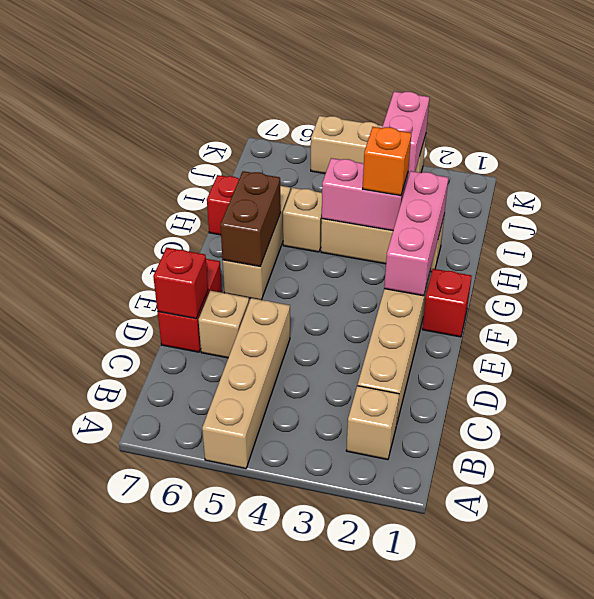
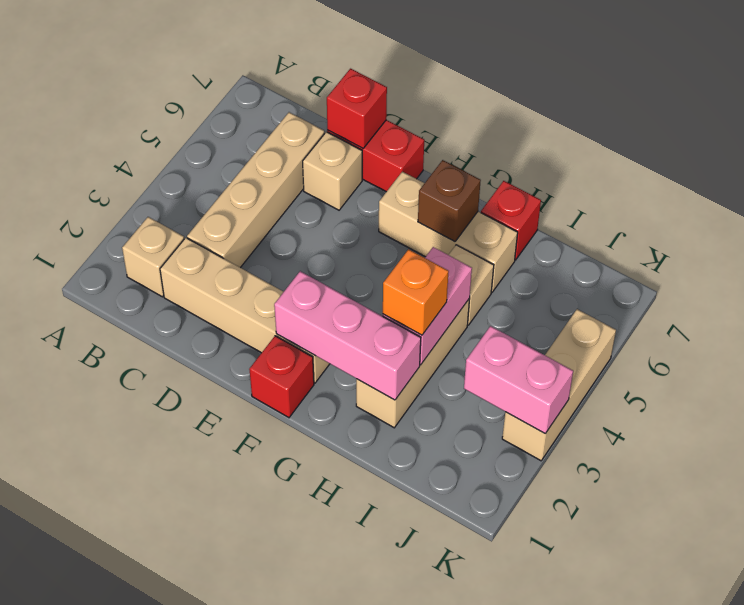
tan brick A5:D5 level 1 -> tan brick C3:C6 level 1
brown brick F6:G6 level 2 -> brown brick G6 level 2

